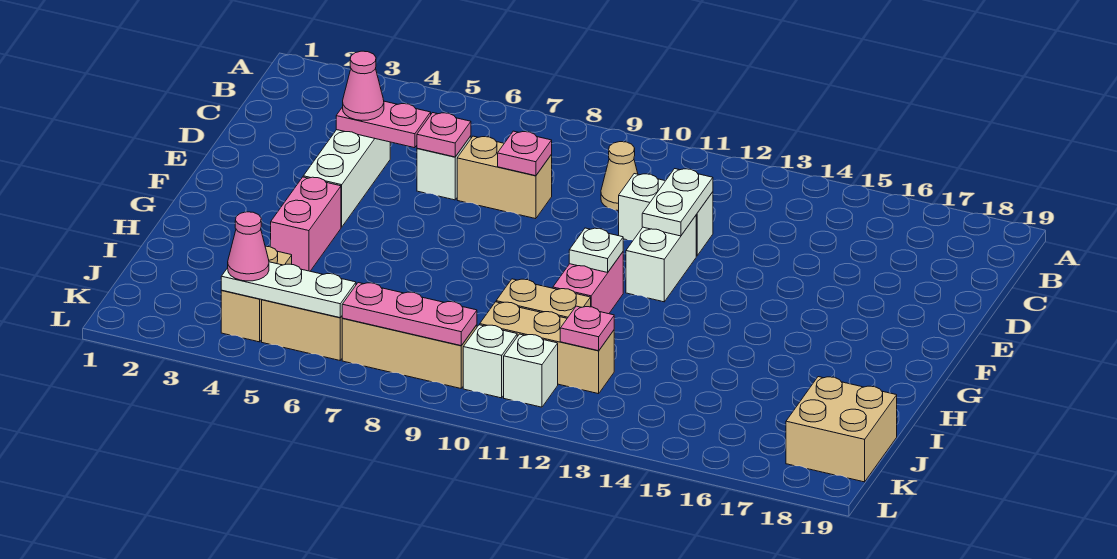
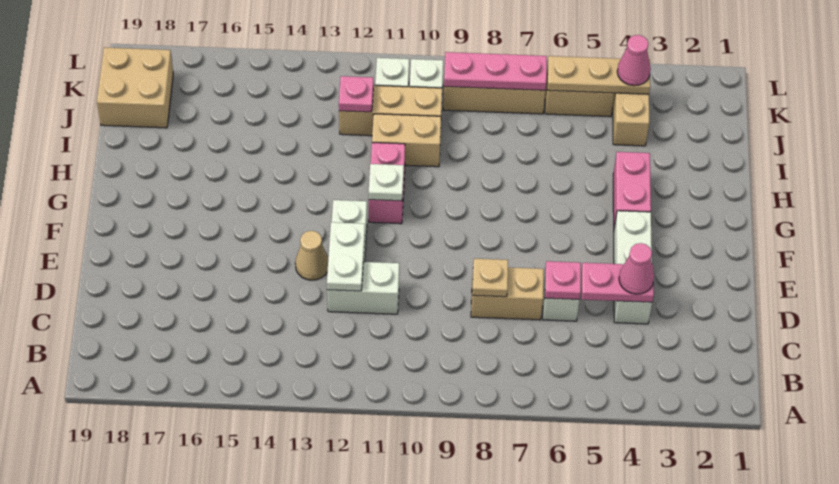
tan cone C10 level 1 -> tan cone E13 level 1
pink plate D8 level 2 -> tan plate D8 level 2
white plate K4:K6 level 2 -> tan plate K4:K6 level 2

